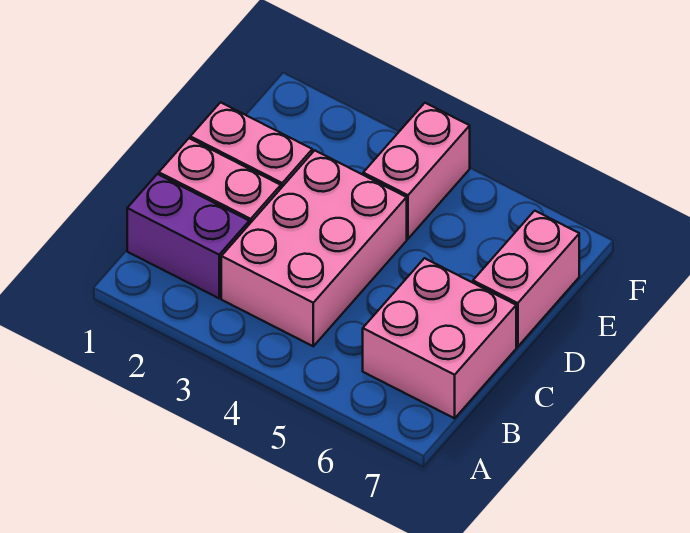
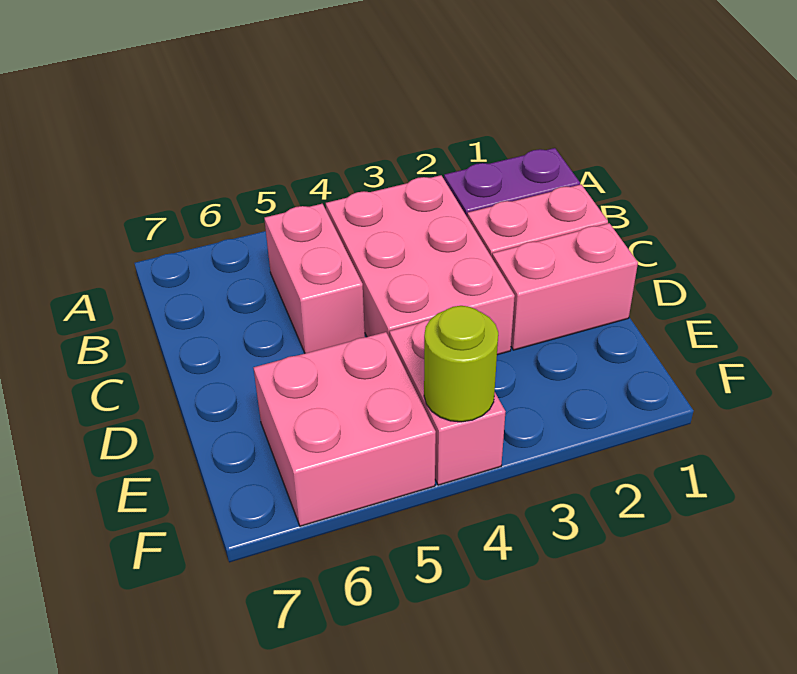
pink brick B6:C7 level 1 -> pink brick E5:F6 level 1
pink brick D7:E7 level 1 -> pink brick B5:C5 level 1
none -> lime round brick F4 level 2

